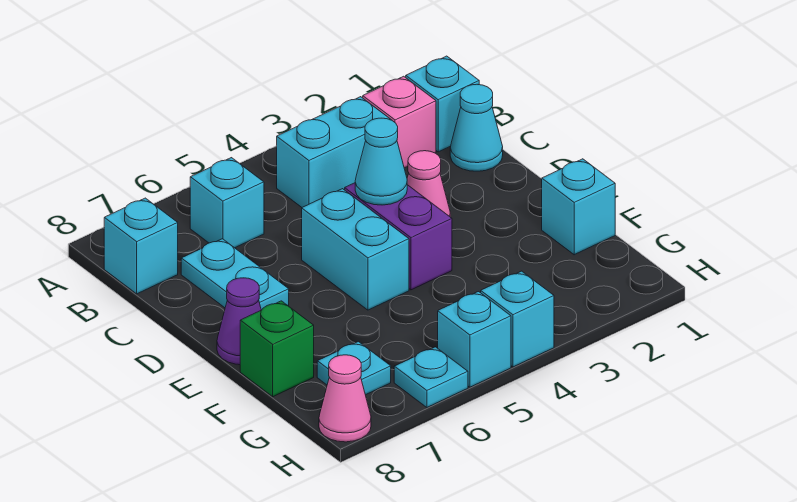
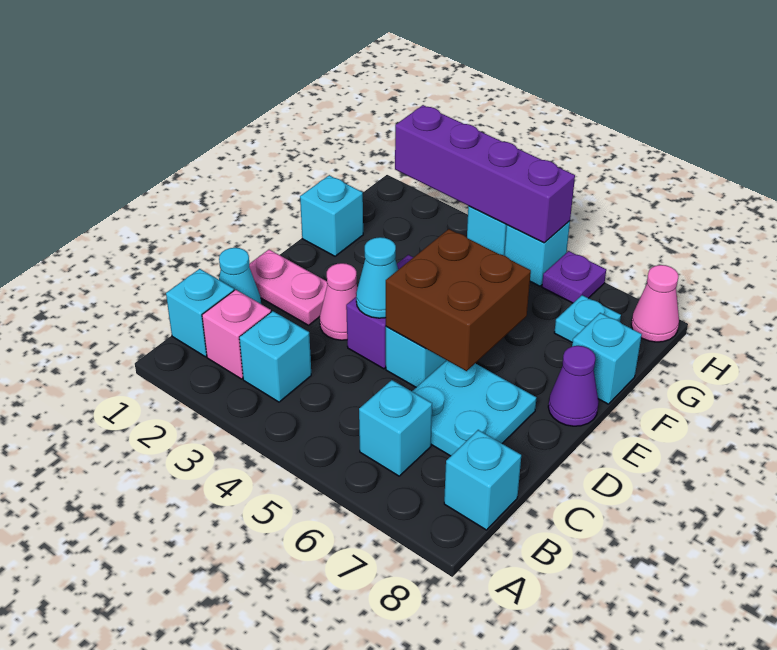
cyan brick B3:B4 level 1 -> cyan brick B3 level 1
cyan plate C7:D7 level 1 -> cyan plate C6:D7 level 1
none -> pink plate D1:D2 level 1
none -> brown brick D5:E6 level 2
green brick F8 level 1 -> cyan brick F8 level 1
none -> purple brick H2:H5 level 2
cyan plate H6 level 1 -> purple plate H6 level 1

